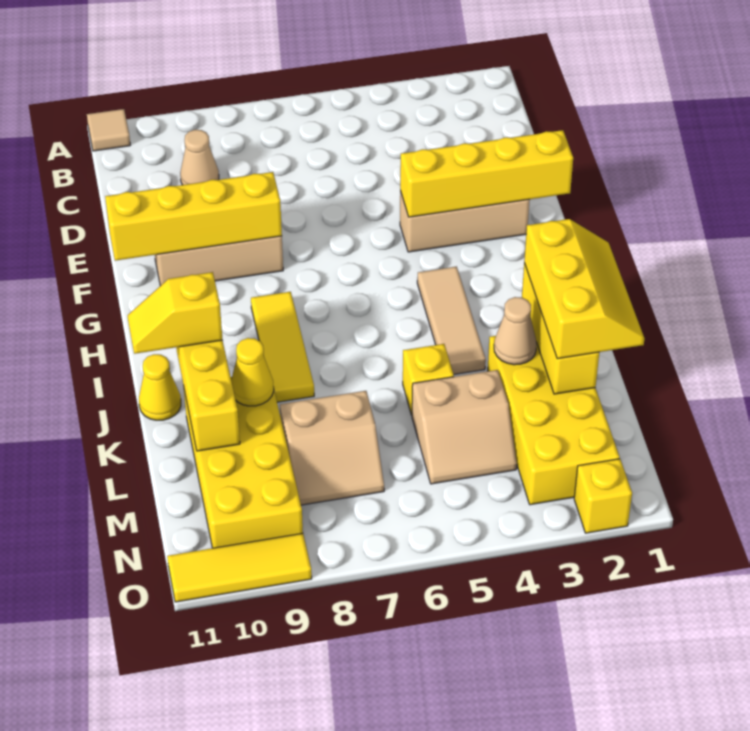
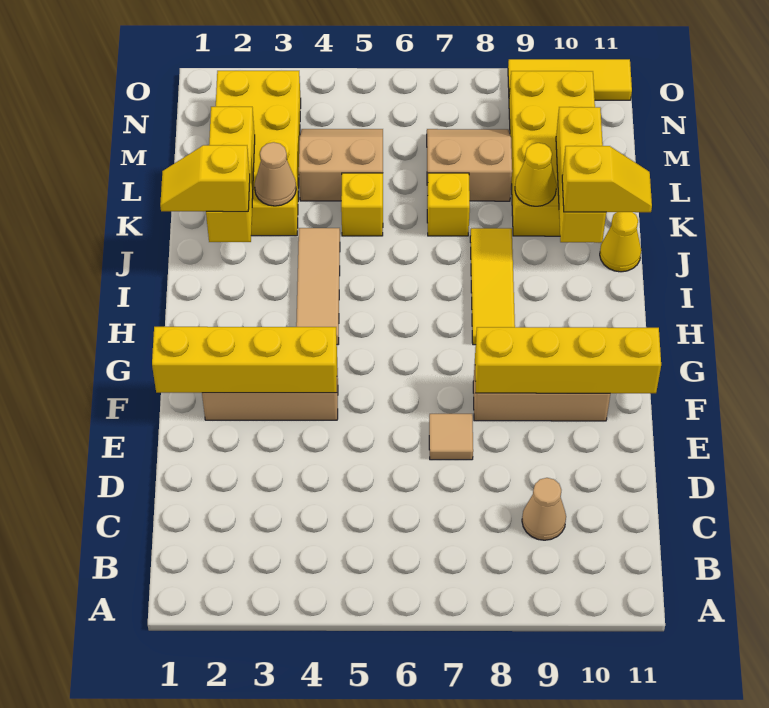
tan tile A11 level 1 -> tan tile E7 level 1
yellow slope J1:L2 level 3 top 2 -> yellow slope J1:J2 level 3 top 2
yellow brick O2 level 1 -> yellow brick K7 level 1

